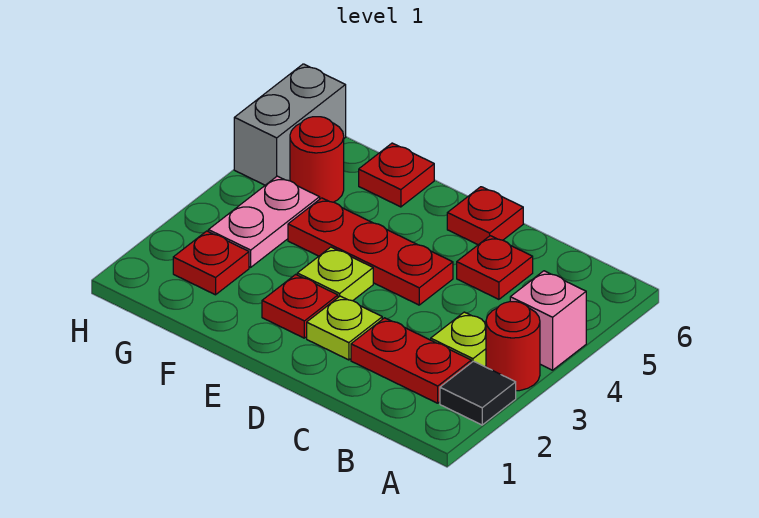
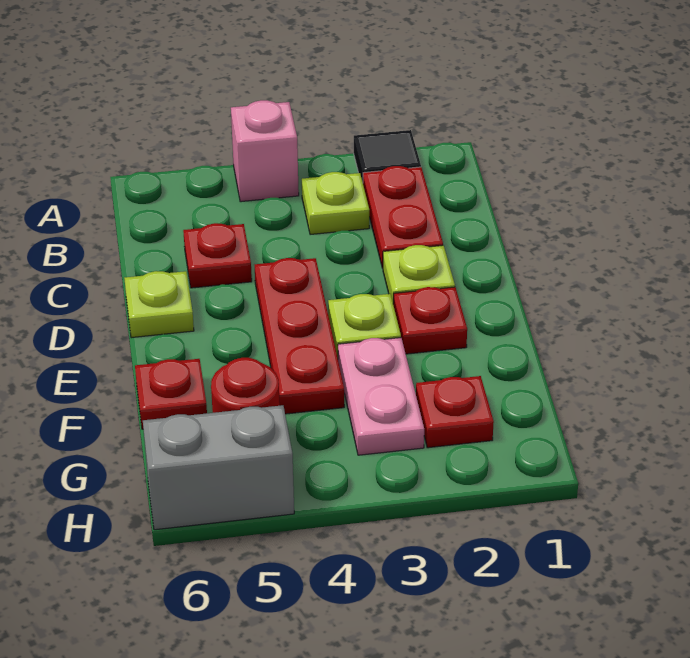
red round brick A3 level 1 -> none
red plate D6 level 1 -> lime plate D6 level 1
pink plate G3:G4 level 1 -> pink plate F3:G3 level 1

